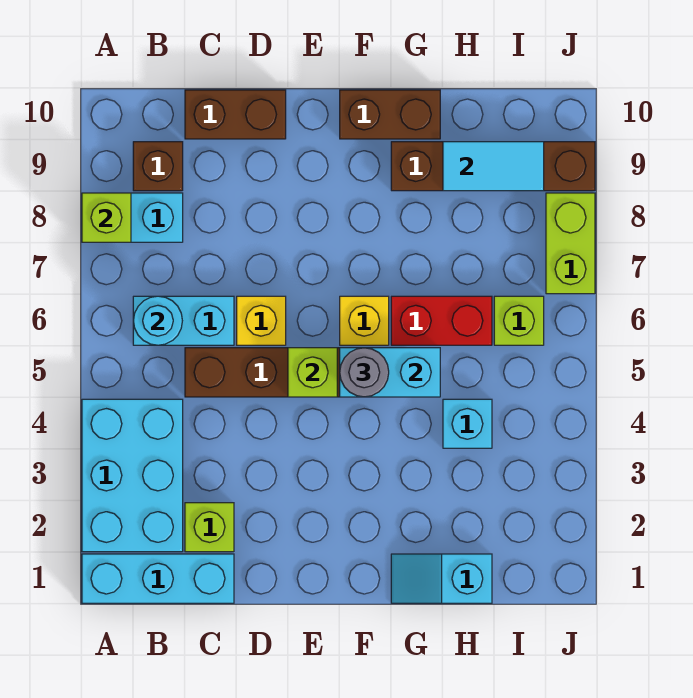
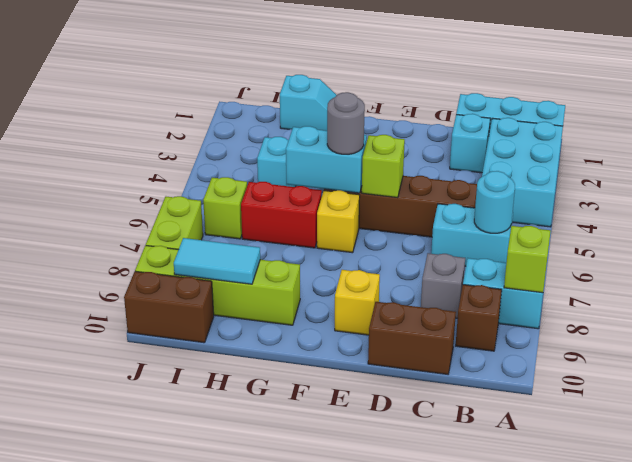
lime brick C2 level 1 -> cyan brick C2 level 1
none -> grey brick C8 level 1
yellow brick D6 level 1 -> yellow brick E9 level 1
brown brick F10:G10 level 1 -> brown brick I10:J10 level 1
brown brick G9:J9 level 1 -> lime brick G9:J9 level 1

